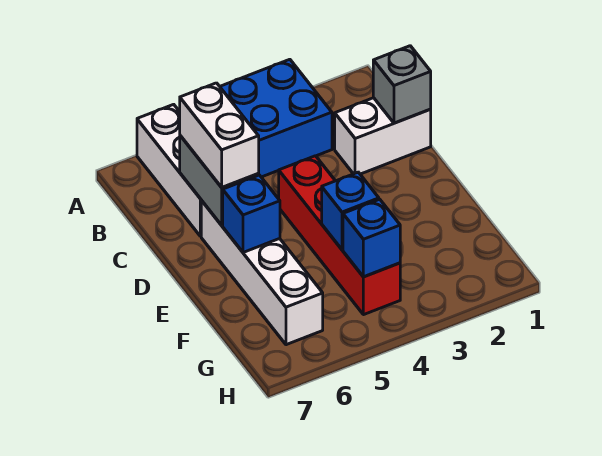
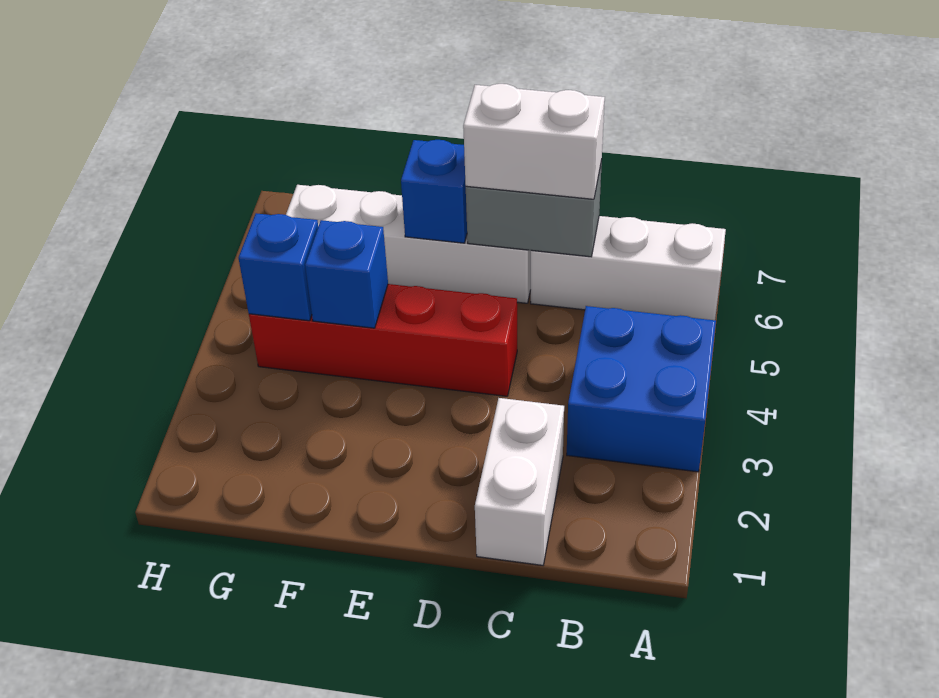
grey brick C1 level 2 -> none

